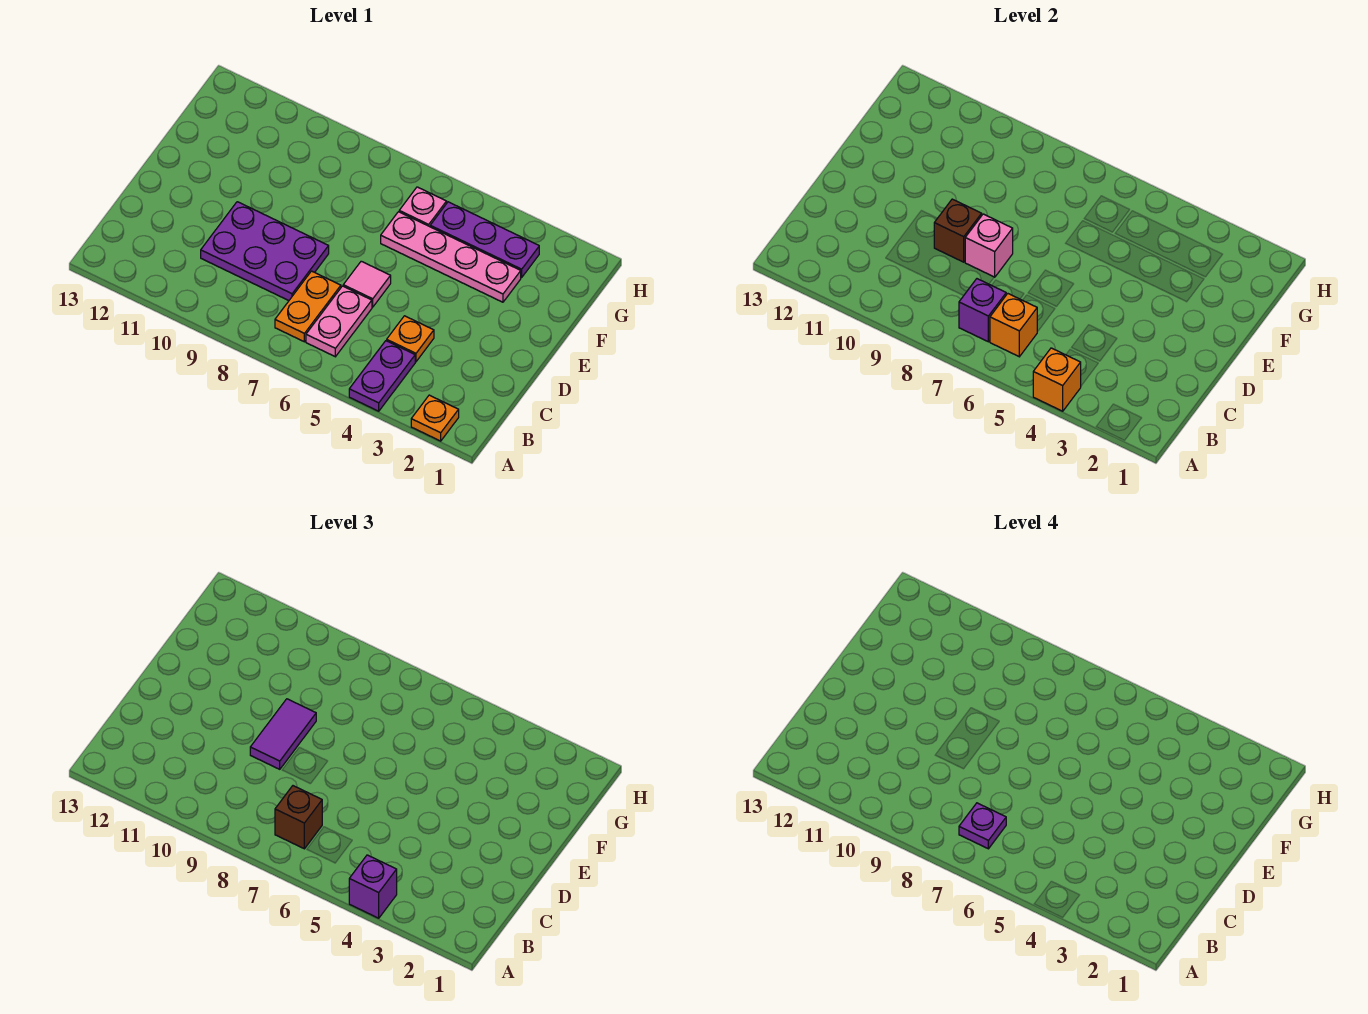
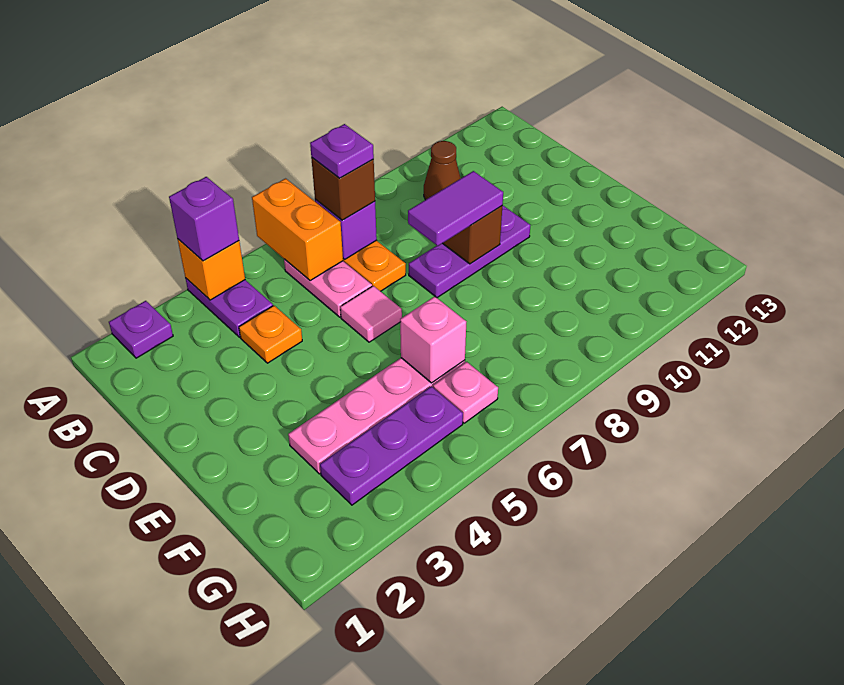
orange plate A2 level 1 -> purple plate A2 level 1
orange brick B6 level 2 -> orange brick A6:B6 level 2
none -> brown cone B10 level 1
purple plate C8:D10 level 1 -> purple plate D8:D10 level 1
pink brick D8 level 2 -> pink brick F6 level 2
purple tile D9:E9 level 3 -> purple tile D8:D9 level 3

